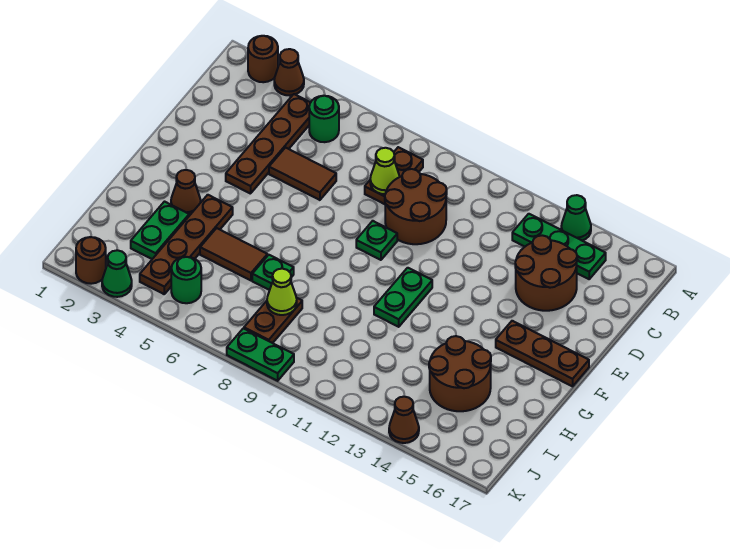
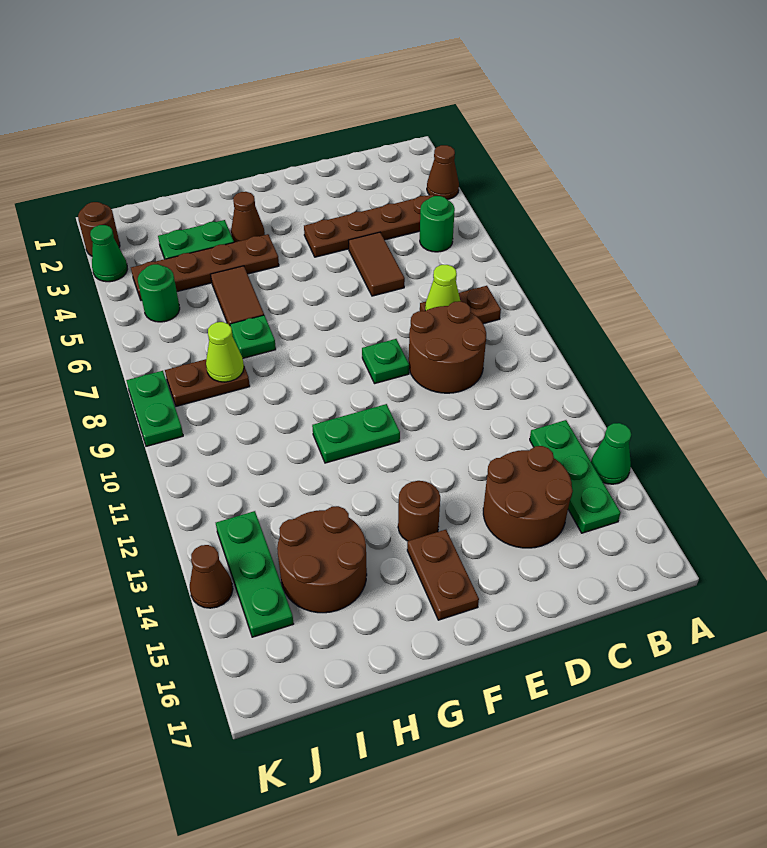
brown round brick A2 level 1 -> brown round brick F14 level 1
brown plate F15:F17 level 1 -> brown plate F15:F16 level 1
none -> green plate J13:J15 level 1

